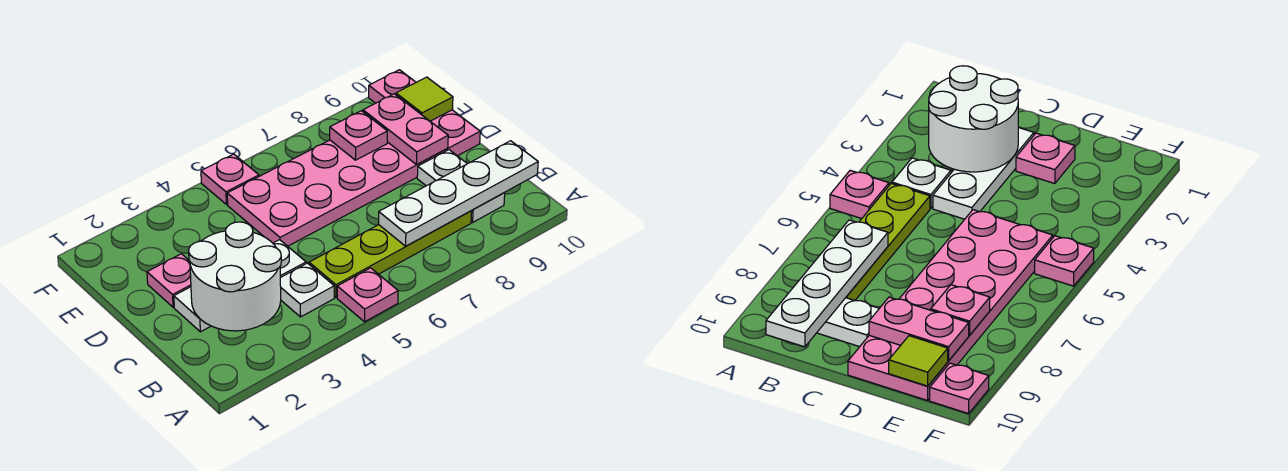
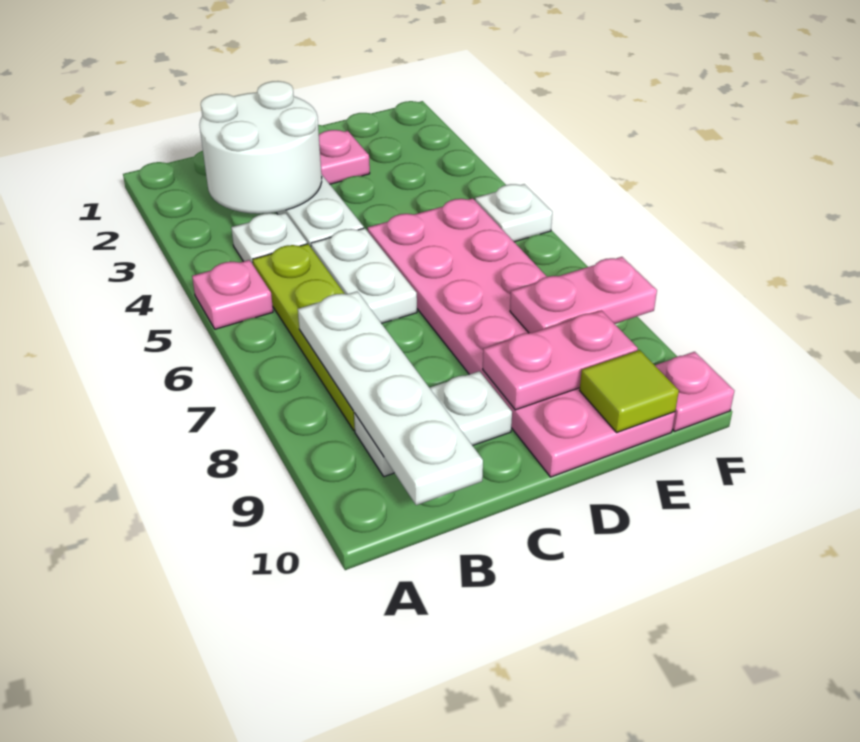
none -> white plate C5:C6 level 1
pink plate E8 level 2 -> pink plate E8:F8 level 2
pink plate F5 level 1 -> white plate F5 level 1

